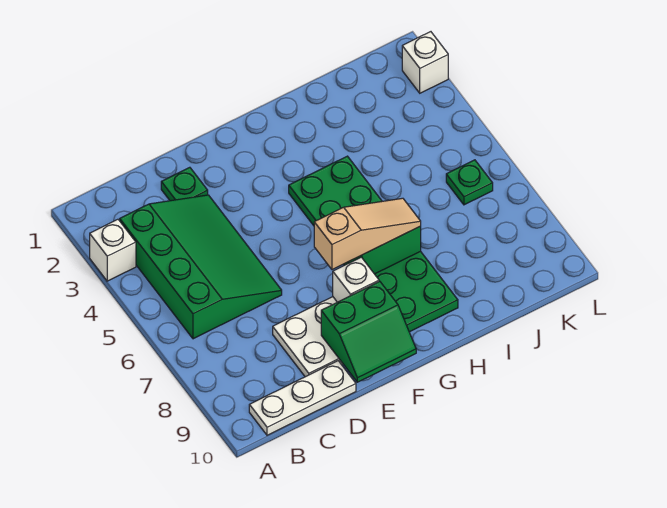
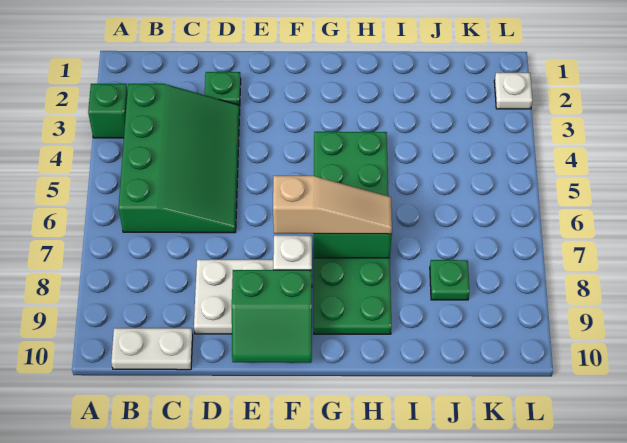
white brick A3 level 1 -> green brick A3 level 1
white plate B10:D10 level 1 -> white plate B10:C10 level 1
green plate K6 level 1 -> green plate J8 level 1
white brick L2 level 1 -> white plate L2 level 1

